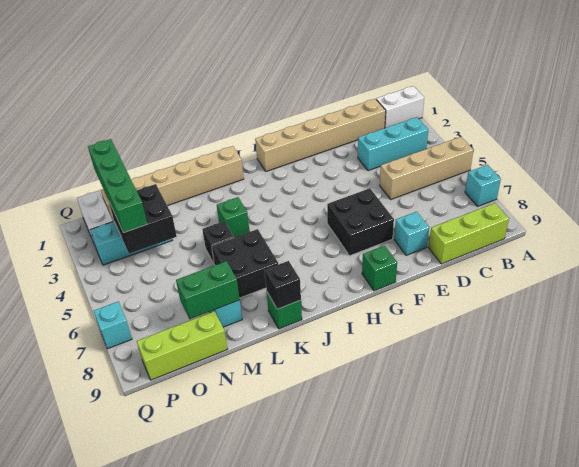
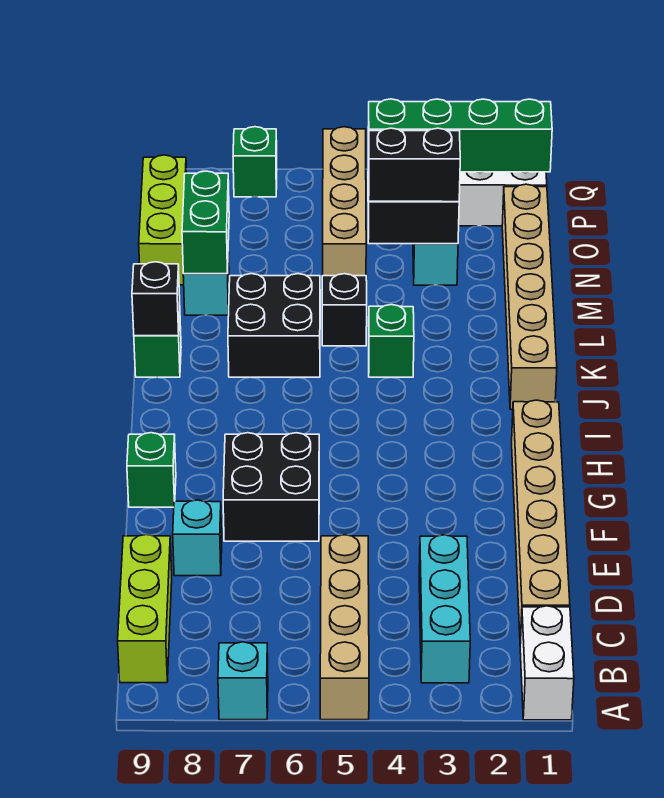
none -> black brick N3:N4 level 3
none -> tan brick N5:Q5 level 1
cyan brick Q7 level 1 -> green brick Q7 level 1

